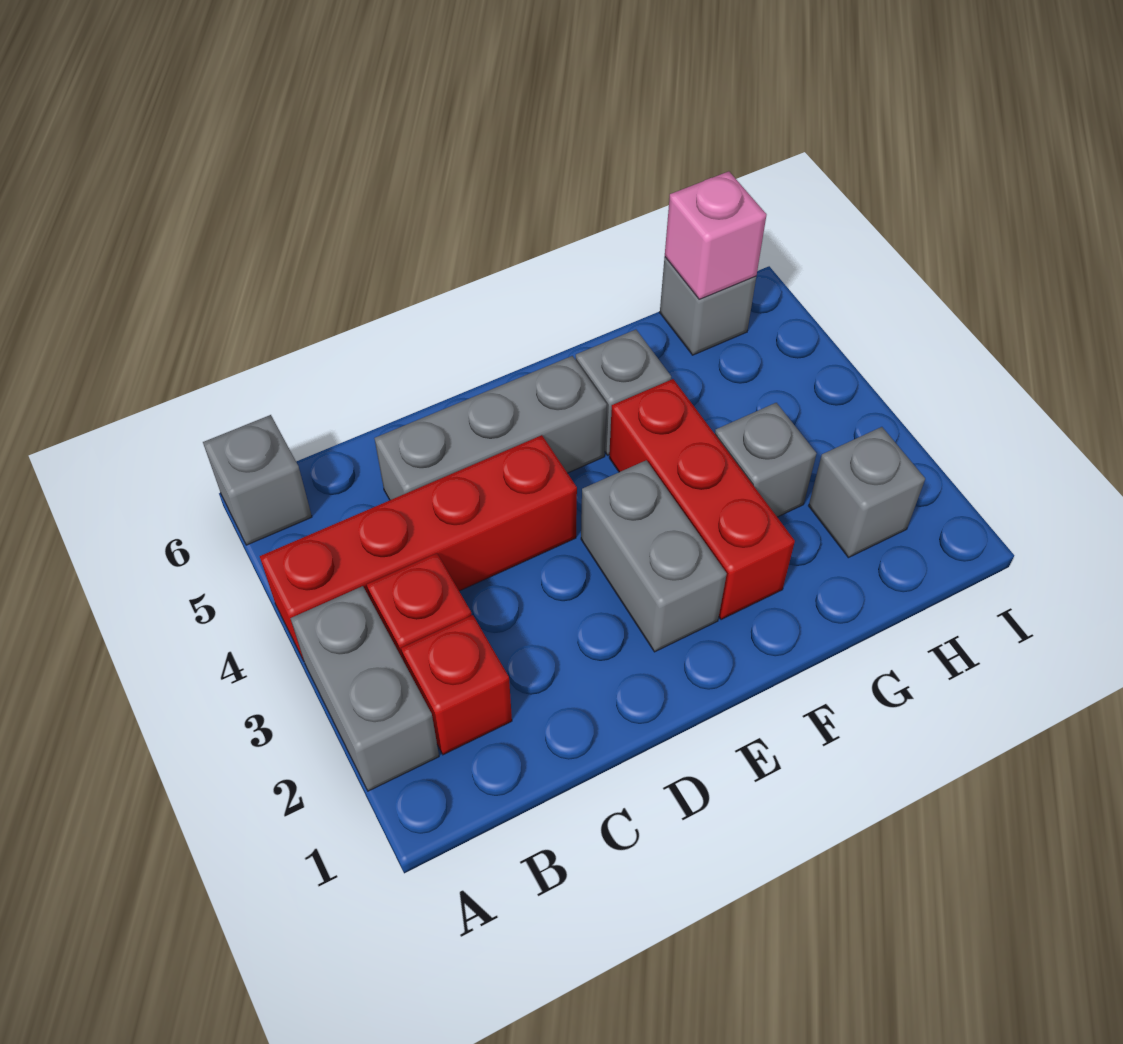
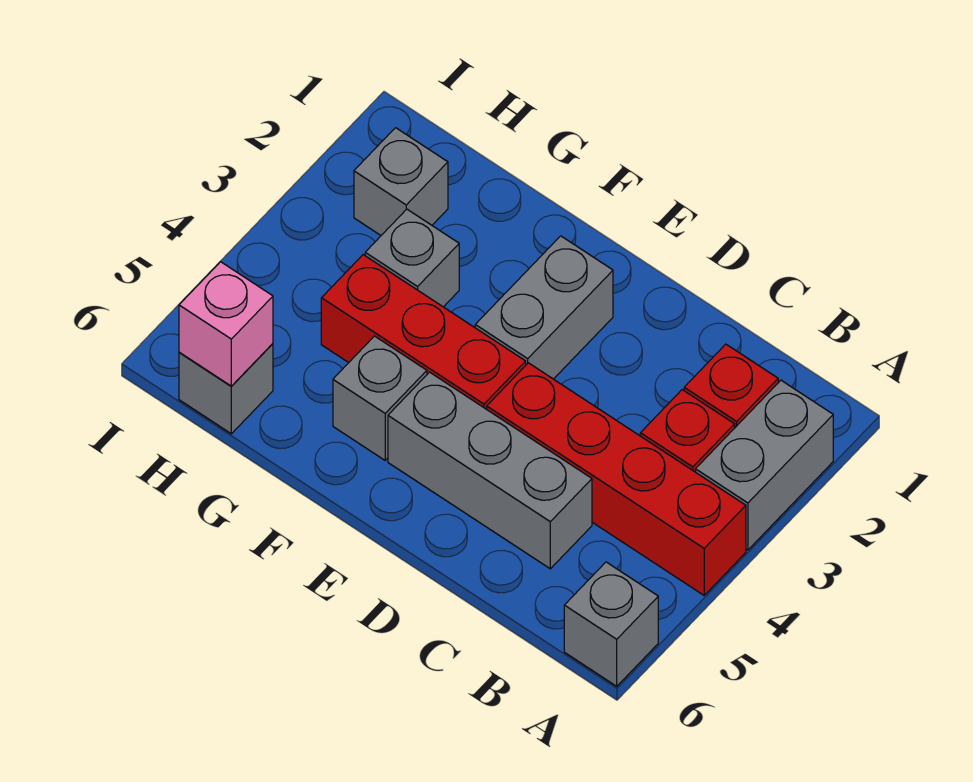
red brick F2:F4 level 1 -> red brick E4:G4 level 1

